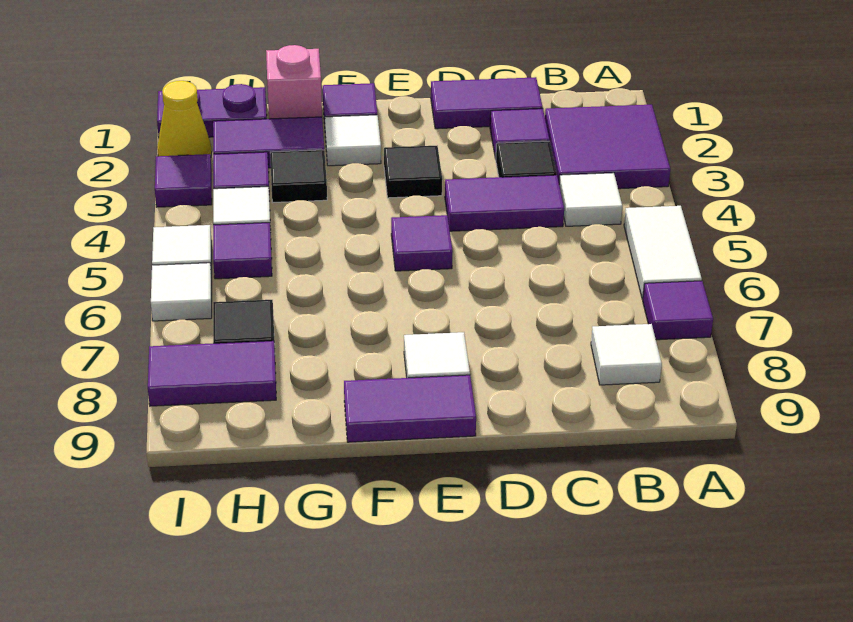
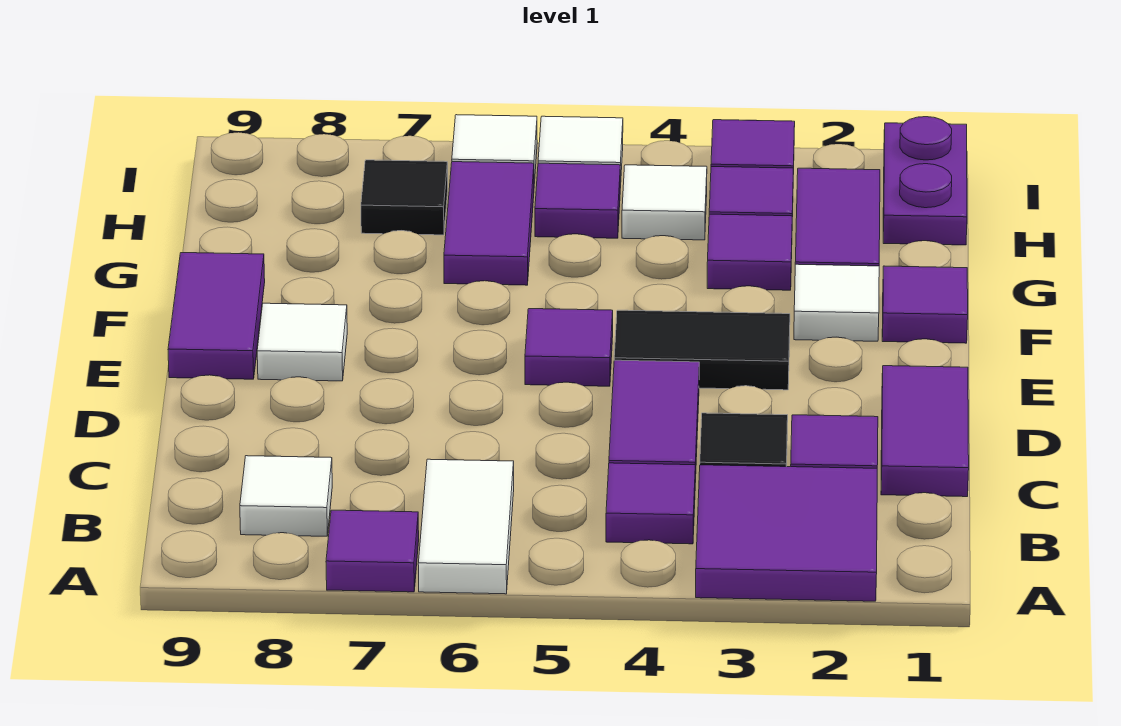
white tile A5:A6 level 1 -> white tile A6:B6 level 1
white tile B4 level 1 -> purple tile B4 level 1
black tile E3 level 1 -> black tile E3:E4 level 1
pink brick G1 level 1 -> none
black tile G3 level 1 -> purple tile G3 level 1
purple tile H8:I8 level 1 -> purple tile G6:H6 level 1
yellow cone I2 level 1 -> none

